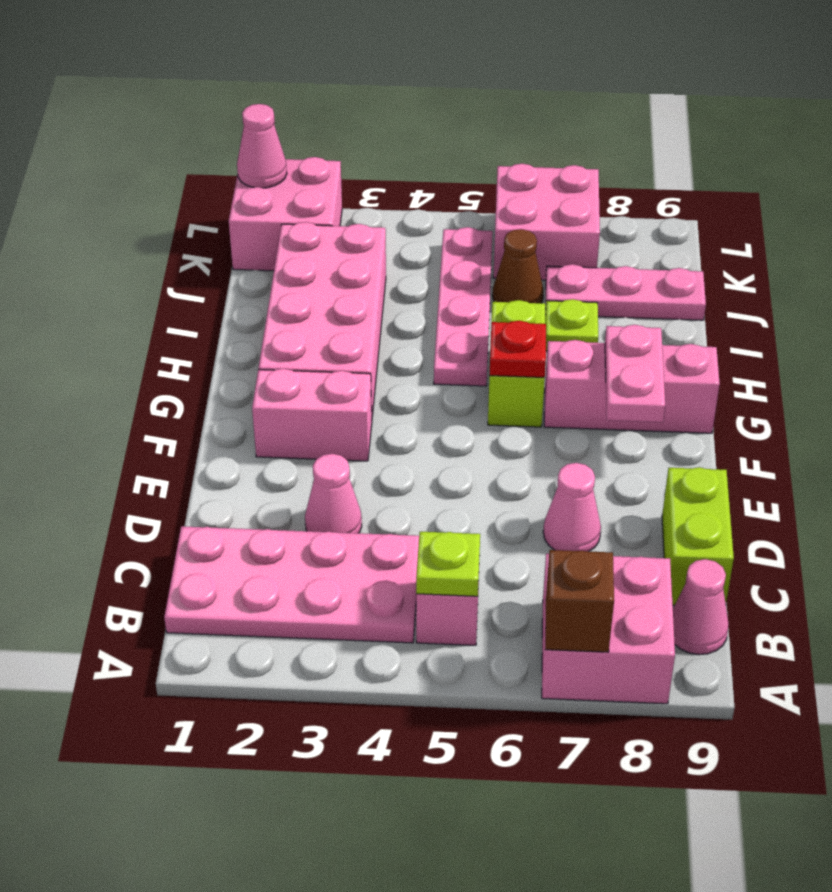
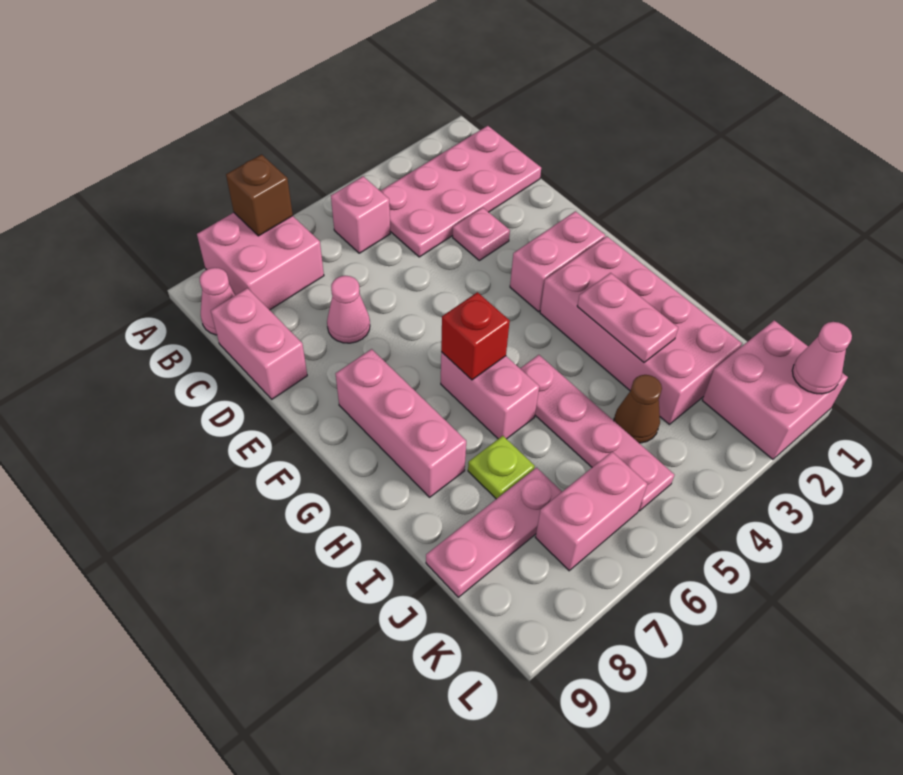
lime plate B5 level 2 -> none
lime brick C9:D9 level 1 -> pink brick C9:D9 level 1
pink cone D3 level 1 -> pink plate D3 level 1
pink plate F8:G8 level 2 -> pink plate H3:I3 level 2
lime brick G6:H6 level 1 -> pink brick G6:H6 level 1
red plate G6 level 2 -> red brick G6 level 2
pink brick G7:G9 level 1 -> pink brick F8:H8 level 1
brown cone J6 level 1 -> brown cone J4 level 1
pink brick K6:L7 level 1 -> pink brick K6:K7 level 1

